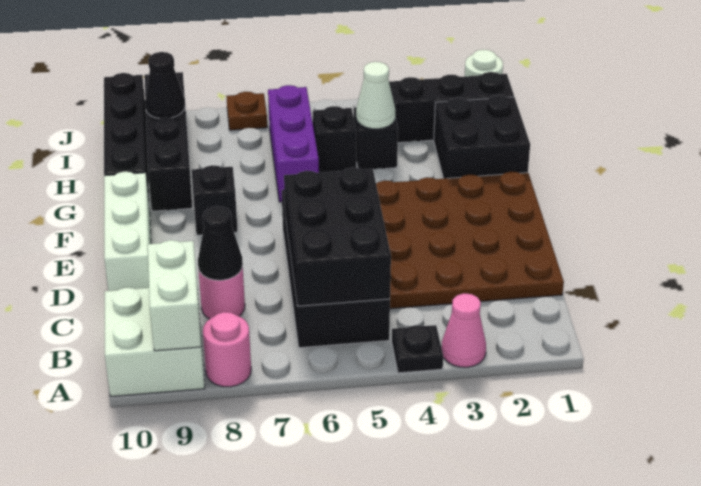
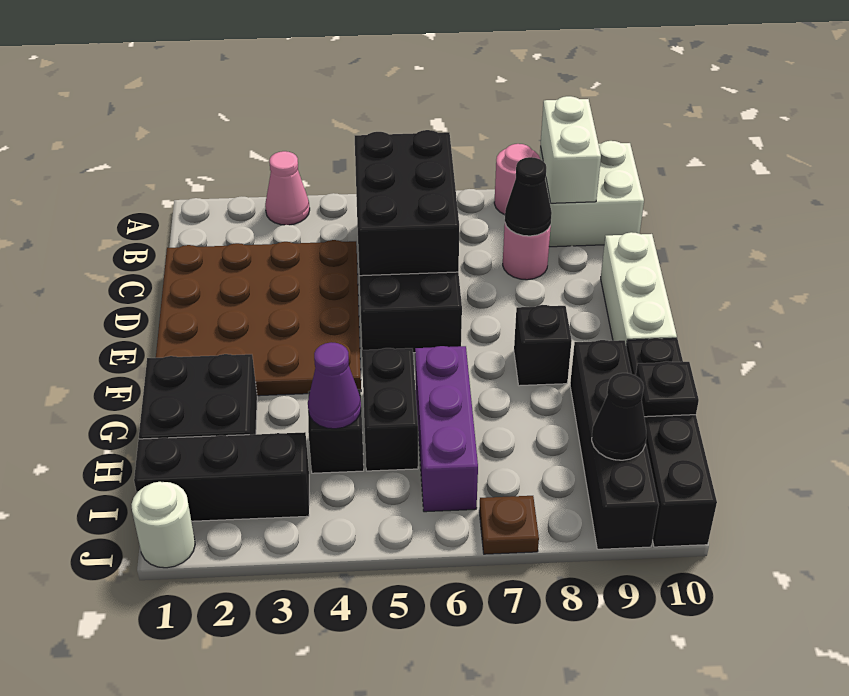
black plate A4 level 1 -> black plate H10 level 2
white cone H4 level 2 -> purple cone H4 level 2
black brick H5 level 1 -> black brick G5:H5 level 1

